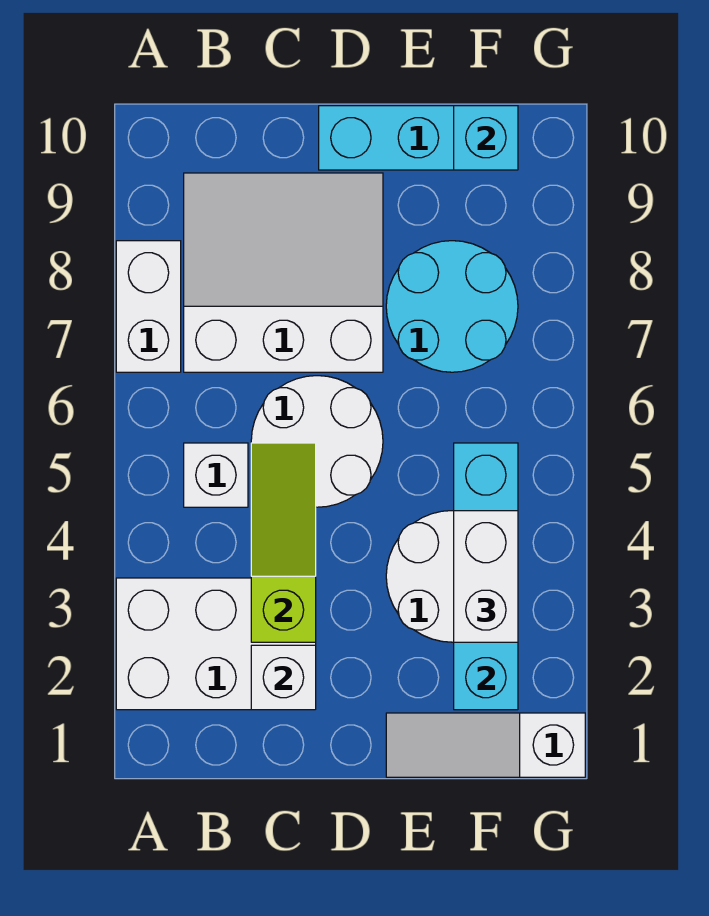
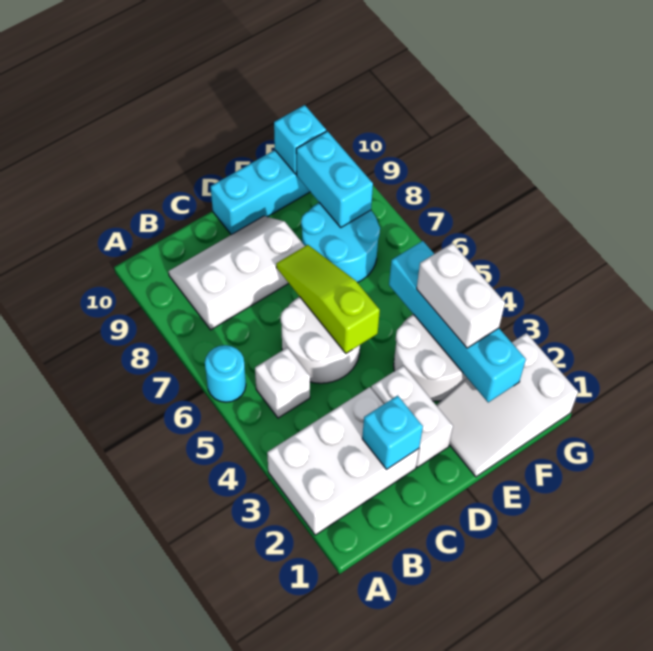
none -> cyan round brick A6 level 1
white brick A7:A8 level 1 -> white brick D2:D3 level 1
white slope B7:D9 level 1 top 7 -> white slope B8:D9 level 1 top 8
white brick C2 level 2 -> cyan brick C2 level 2
lime slope C3:C5 level 2 top 3 -> lime slope D5:D7 level 2 top 5
white slope E1:G1 level 1 top G -> white slope E1:G2 level 1 top G
none -> cyan brick F8:F9 level 2

